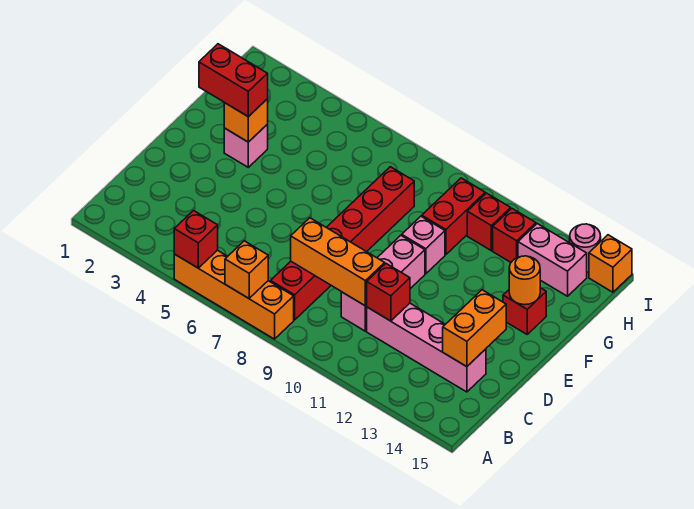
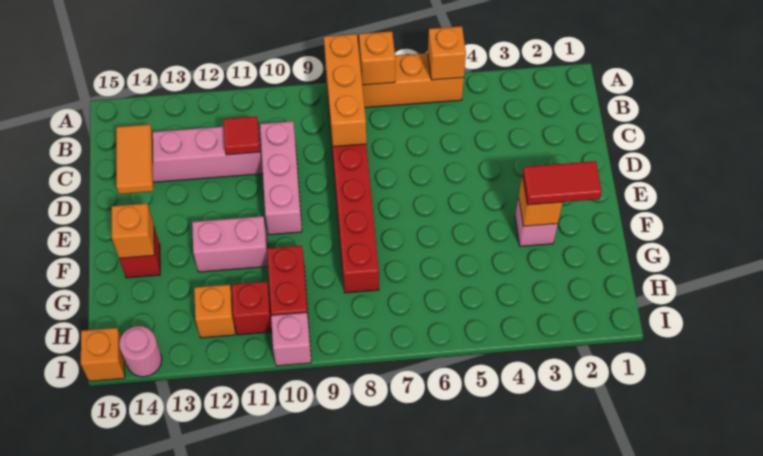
red brick A5 level 2 -> orange brick A5 level 2
orange brick C8:C10 level 2 -> orange brick A8:C8 level 2
red brick C11 level 2 -> red tile C11 level 2
orange brick C14:D14 level 2 -> orange tile C14:D14 level 2
red brick F2:F3 level 3 -> red tile F2:F3 level 3
pink brick F10 level 1 -> pink brick I10 level 1
orange round brick F14 level 2 -> orange brick F14 level 2
red brick H12 level 1 -> orange brick H12 level 1
pink brick H13:H14 level 1 -> pink brick F11:F12 level 1

